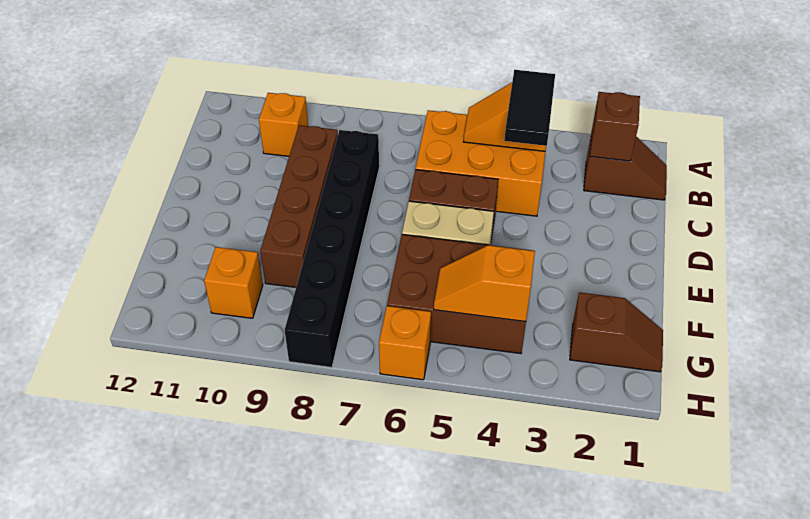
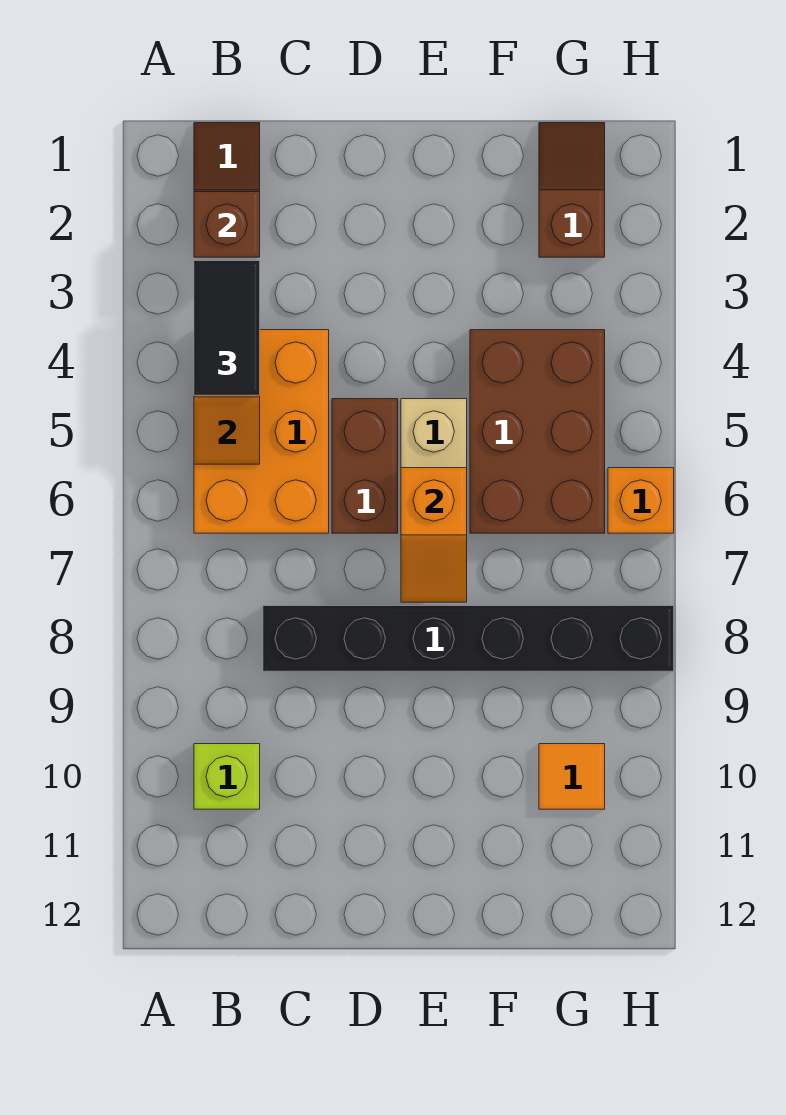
black tile B4:C4 level 3 -> black tile B3:B4 level 3
orange brick B10 level 1 -> lime brick B10 level 1
brown brick C9:F9 level 1 -> none
orange slope G4:G5 level 2 top 4 -> orange slope E6:E7 level 2 top 6
orange brick G10 level 1 -> orange tile G10 level 1

